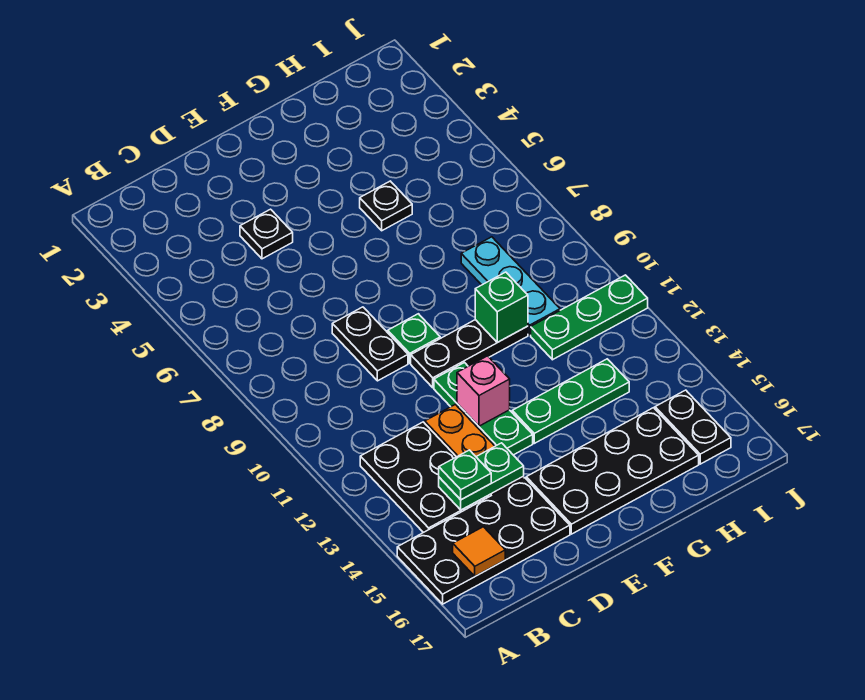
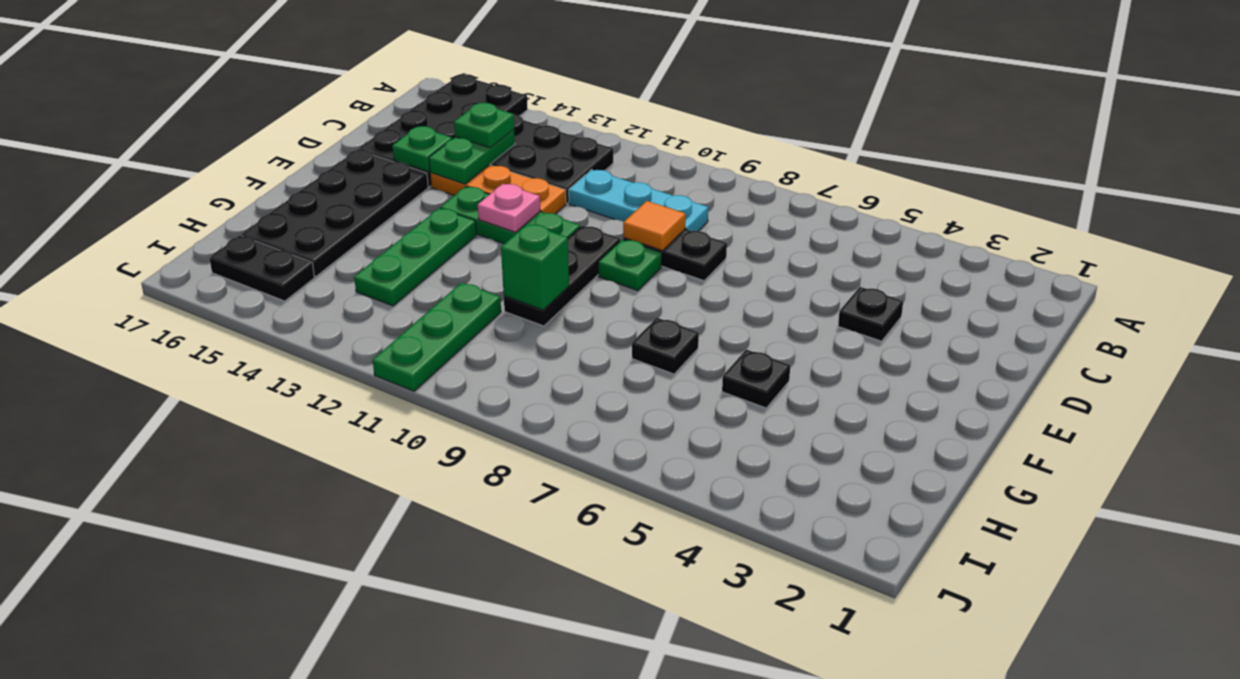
orange tile B16 level 2 -> orange tile D9 level 2
none -> green plate D15 level 2
pink brick E12 level 2 -> pink plate E12 level 2
none -> black plate G7 level 1
cyan plate H8:H10 level 1 -> cyan plate C9:C11 level 1

